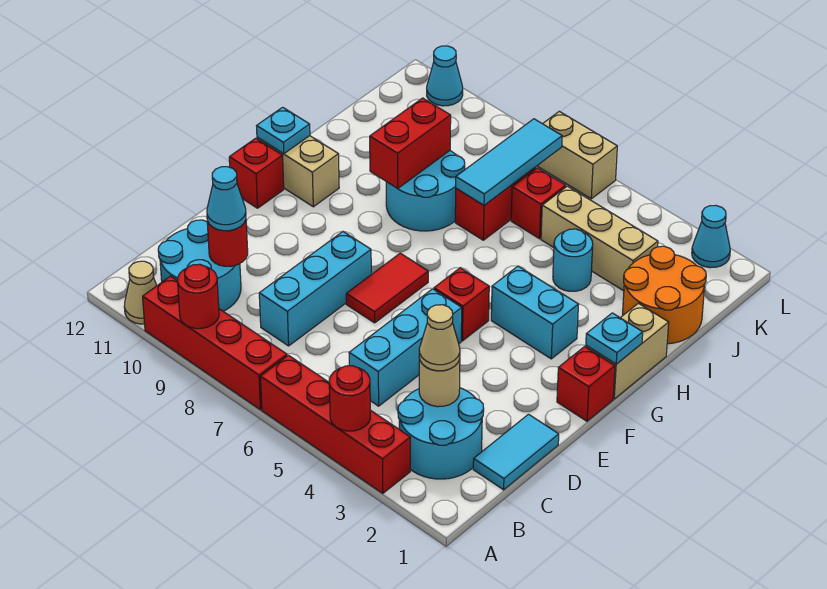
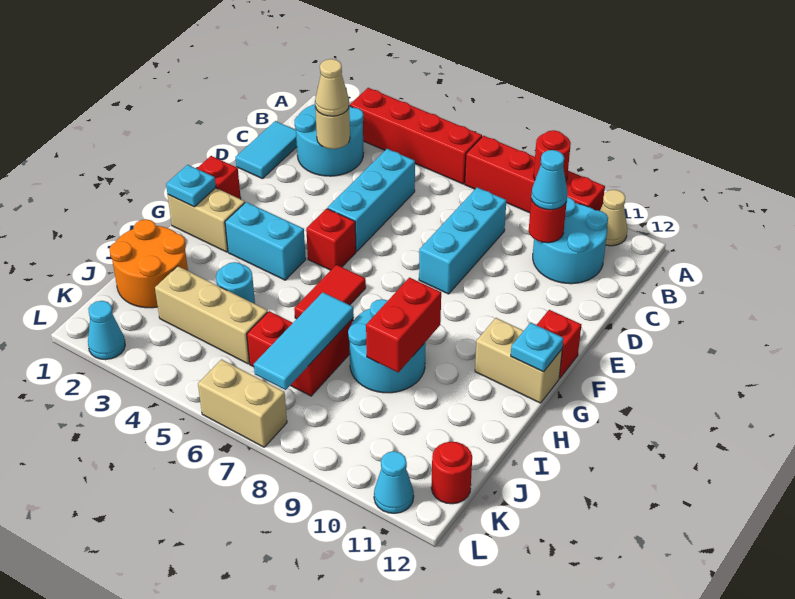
red round brick A4 level 2 -> red round brick K12 level 1
red tile E7:F7 level 1 -> red tile G6:H6 level 1
tan brick G1:H1 level 1 -> tan brick G1:G2 level 1

